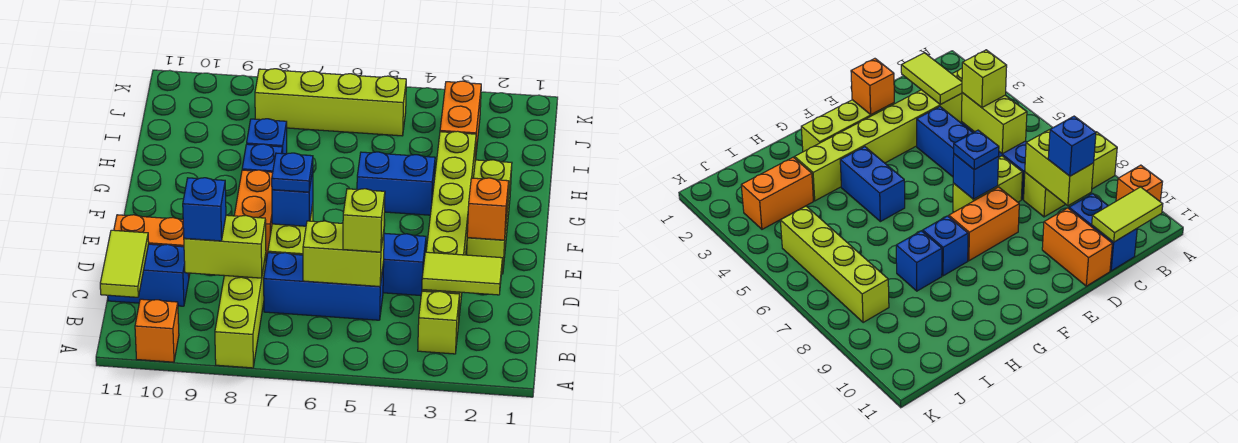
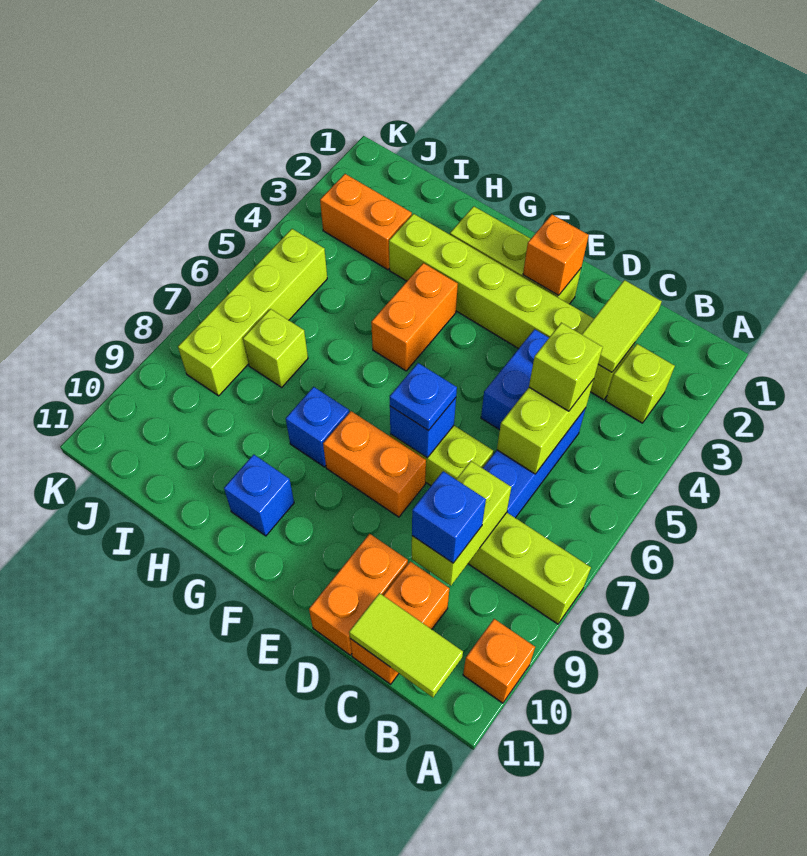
blue brick C10:C11 level 1 -> orange brick C10:C11 level 1
blue brick G4:G5 level 1 -> orange brick G4:G5 level 1
blue brick H8 level 1 -> blue brick G10 level 1
none -> lime brick I7 level 1

